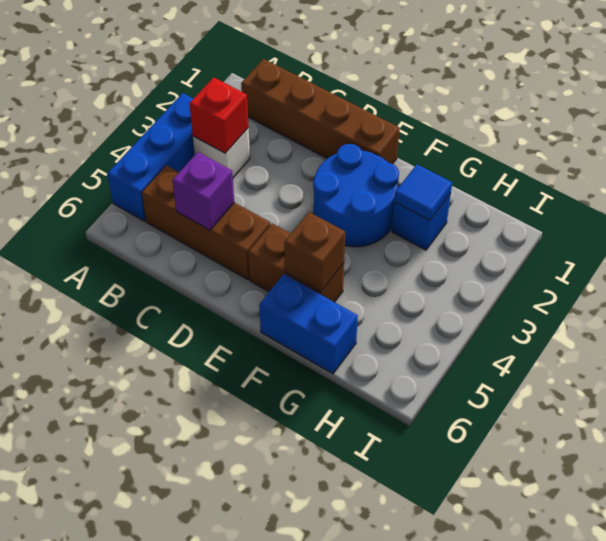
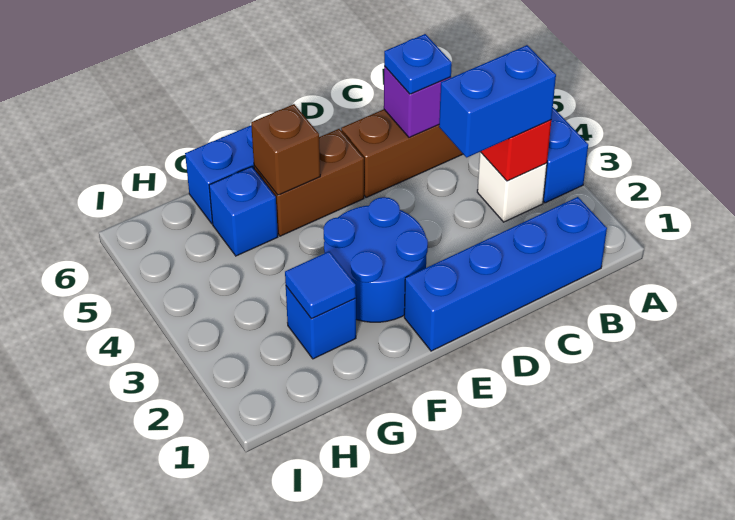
brown brick B1:E1 level 1 -> blue brick B1:E1 level 1
none -> blue brick B3:C3 level 3
none -> blue plate C5 level 3
none -> blue brick G5 level 1

